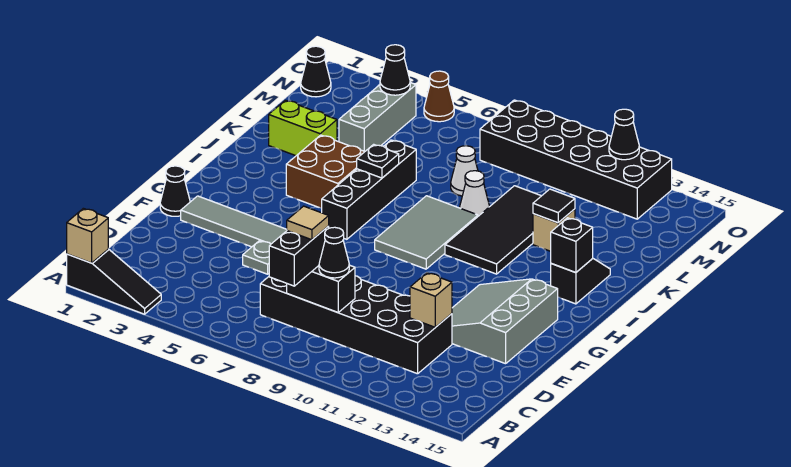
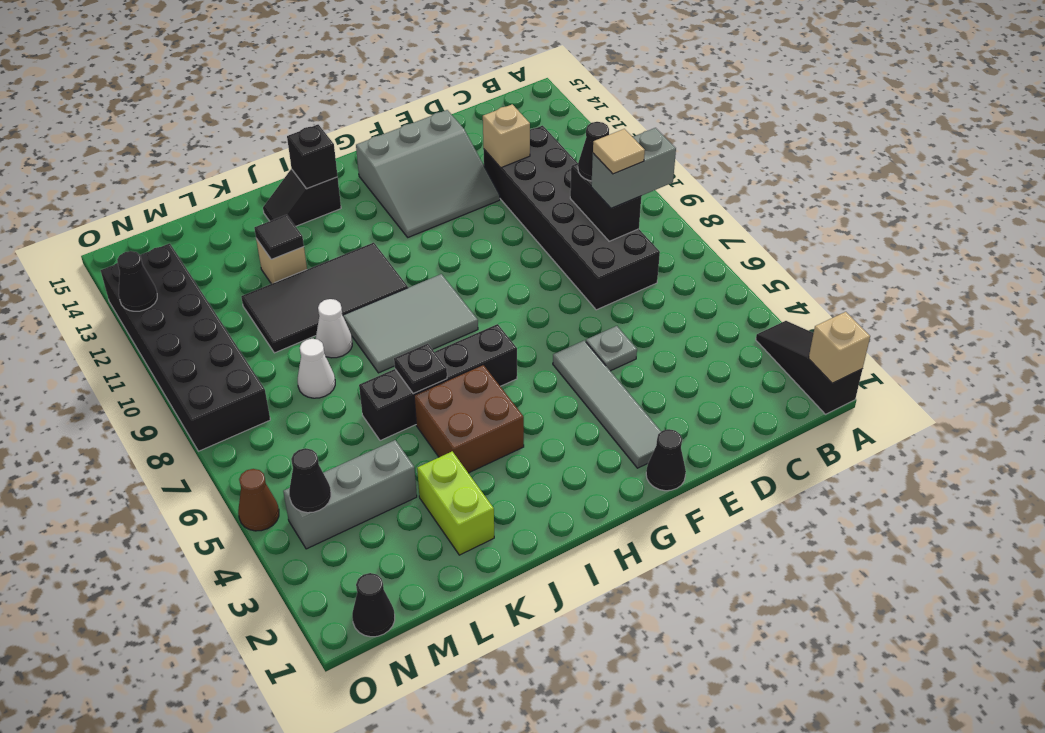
black brick B8:C8 level 3 -> grey brick B8:C8 level 3

